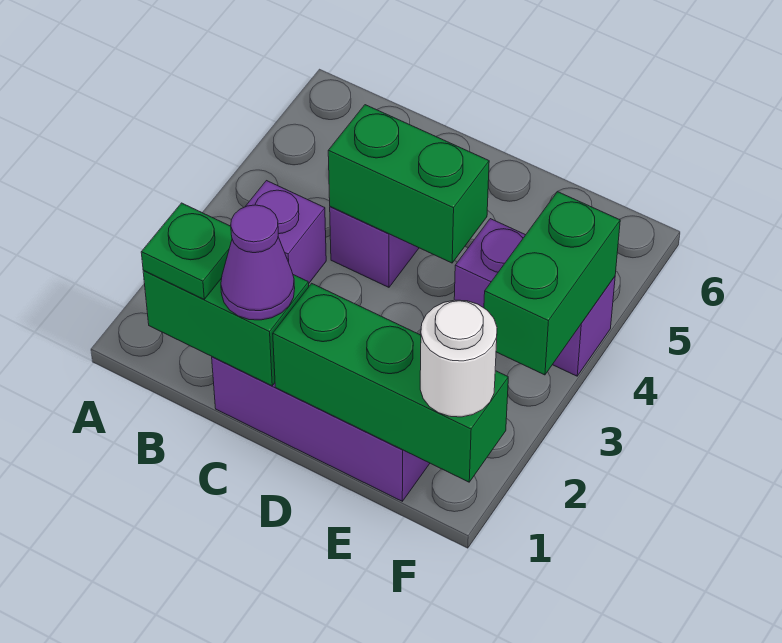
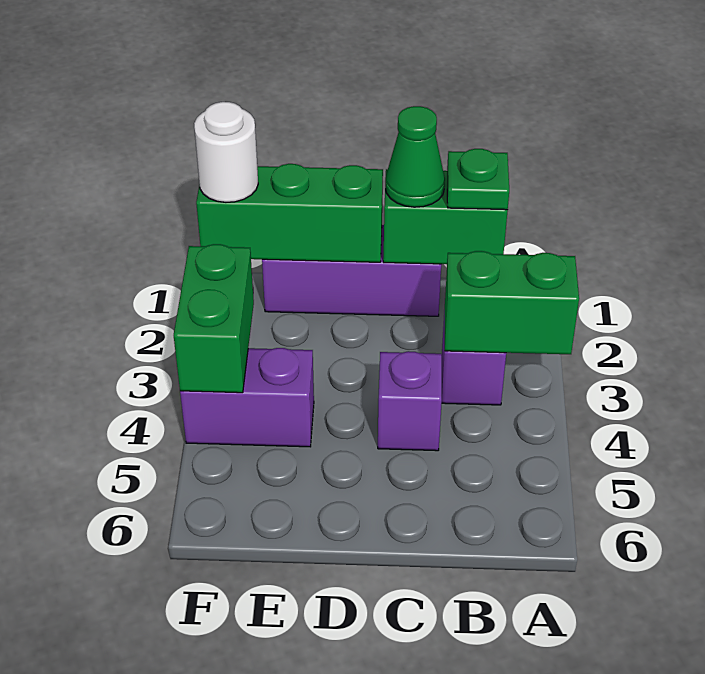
purple cone C1 level 3 -> green cone C1 level 3
green brick C4:D4 level 2 -> green brick A3:B3 level 2

